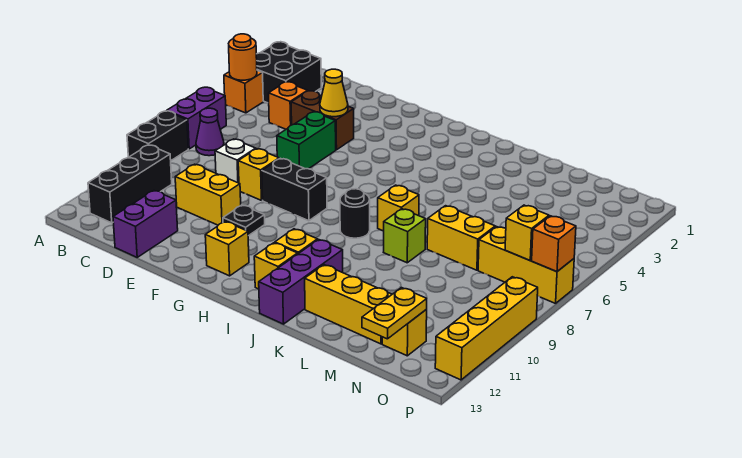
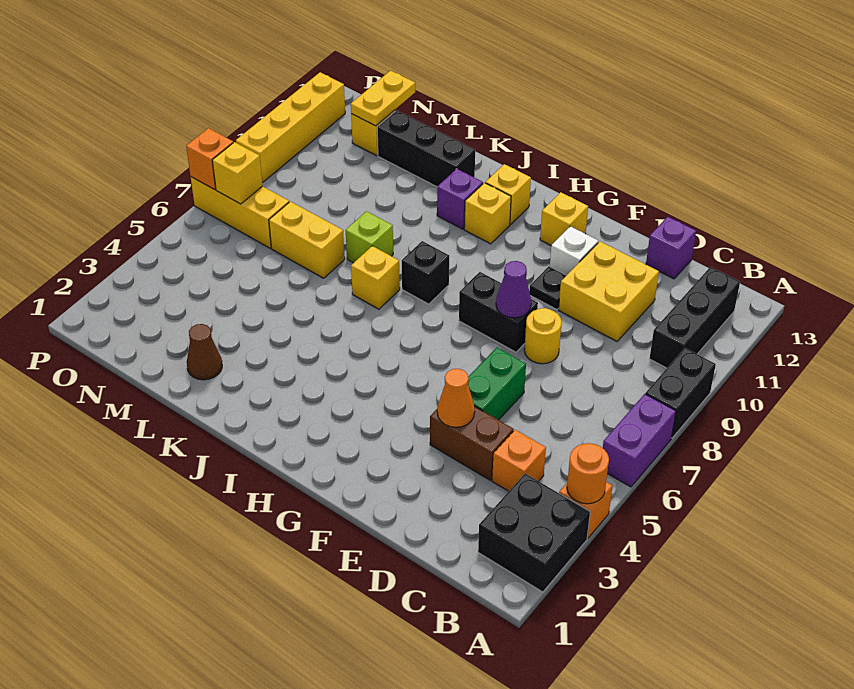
purple cone B7 level 1 -> purple cone F8 level 2
white brick D8 level 1 -> white brick F11 level 1
yellow brick D10:E10 level 1 -> yellow brick D10:E11 level 1
purple brick D12:D13 level 1 -> purple brick D13 level 1
yellow cone E4 level 2 -> orange cone E4 level 2
yellow brick E8 level 1 -> yellow round brick E8 level 1
black round brick I8 level 1 -> black brick I8 level 1
purple brick J11:J13 level 1 -> purple brick J11 level 1
yellow brick K12:M12 level 1 -> black brick K12:M12 level 1
none -> brown cone L2 level 1

